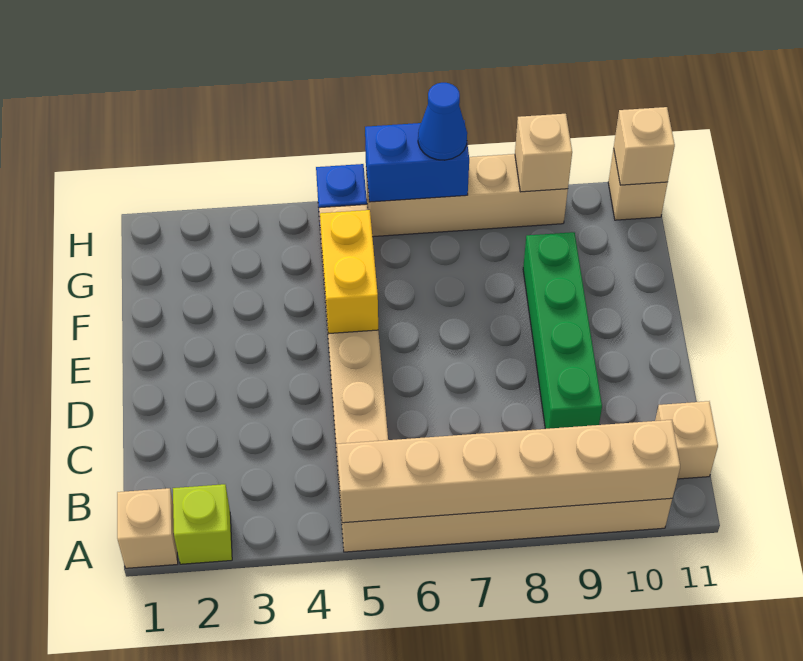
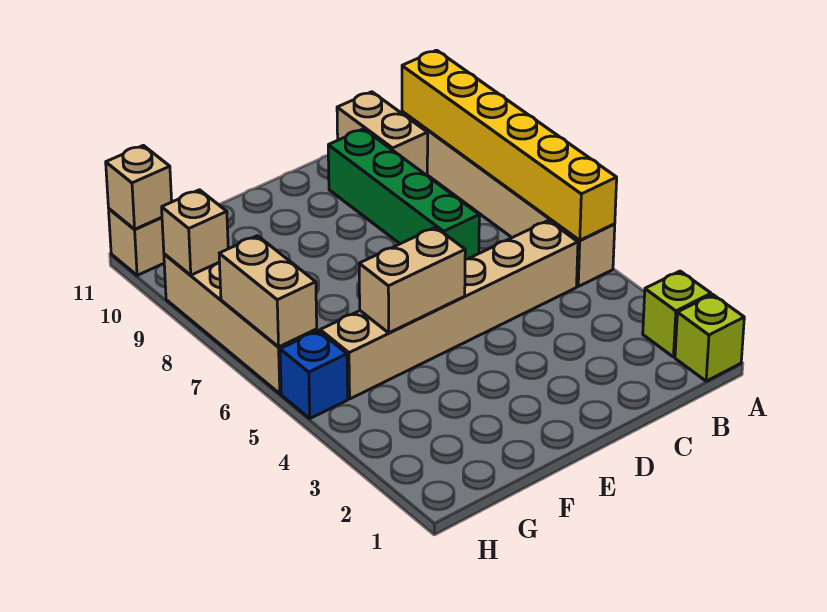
tan brick A1 level 1 -> lime brick A1 level 1
tan brick A5:A10 level 2 -> yellow brick A5:A10 level 2
tan brick B11 level 1 -> tan brick B10:B11 level 1
green brick C9:F9 level 1 -> green brick C7:C10 level 1
yellow brick E5:F5 level 2 -> tan brick E5:F5 level 2
blue brick H6:H7 level 2 -> tan brick H6:H7 level 2
blue cone H7 level 3 -> none

